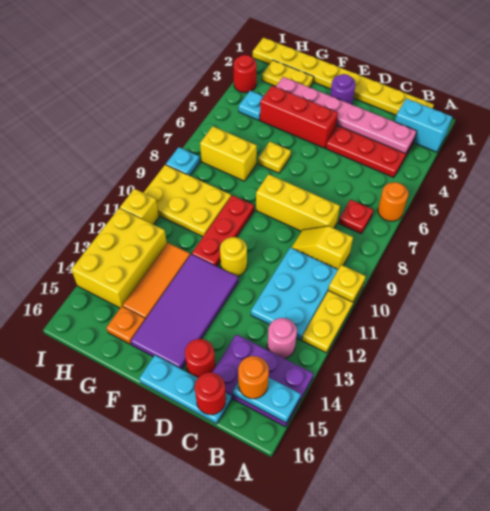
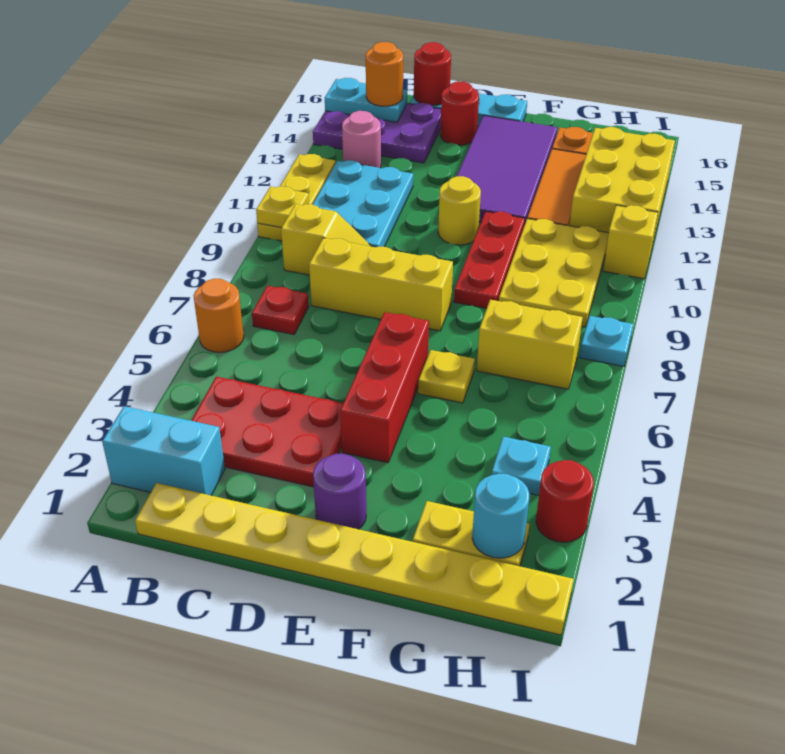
pink plate B3:G3 level 2 -> none
red brick E4:G4 level 1 -> red brick E4:E6 level 1
yellow plate G9:I10 level 1 -> yellow plate G9:H11 level 1
none -> cyan round brick H2 level 2

